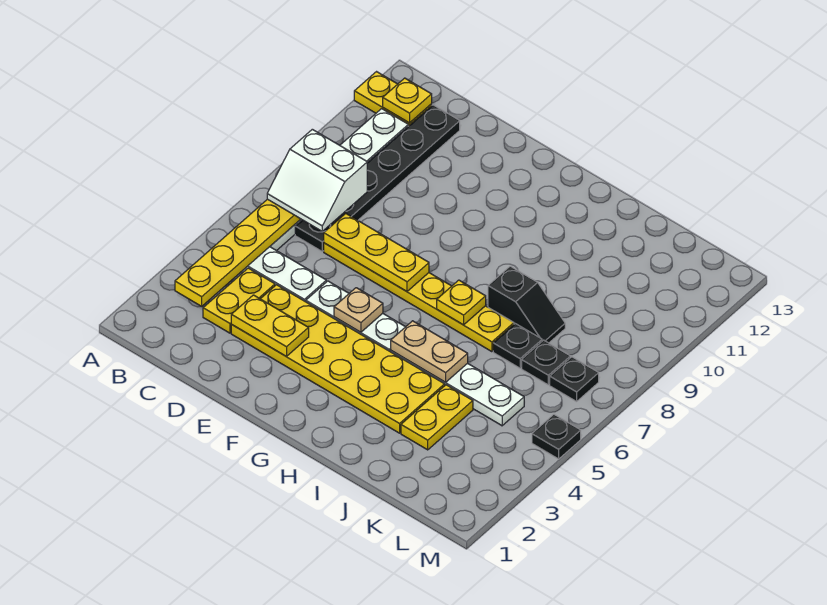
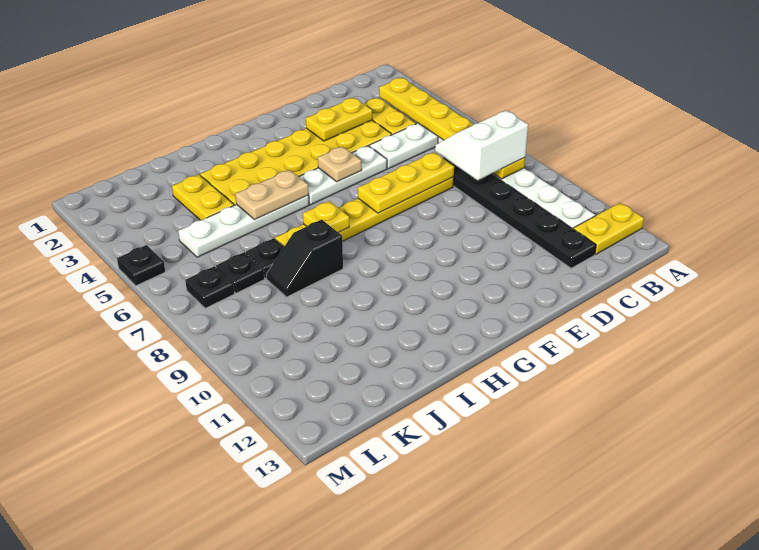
yellow plate B12 level 2 -> none

